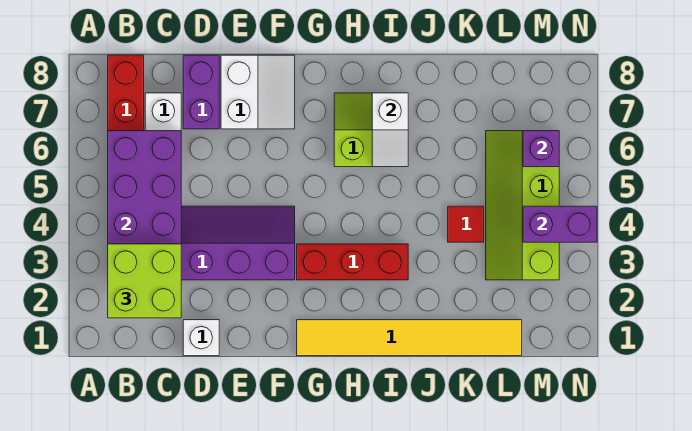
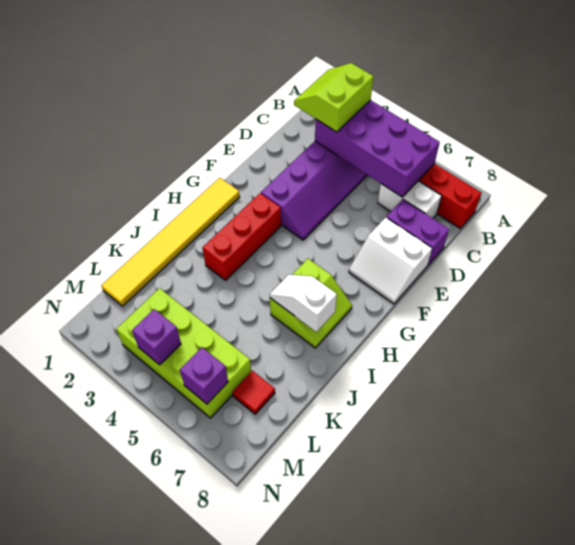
lime brick B2:C3 level 3 -> lime slope B2:C3 level 3 top 3
white brick D1 level 1 -> none
red tile K4 level 1 -> red tile L7 level 1
lime slope L3:M6 level 1 top M -> lime brick L3:M6 level 1
purple brick M4:N4 level 2 -> purple brick M4 level 2

